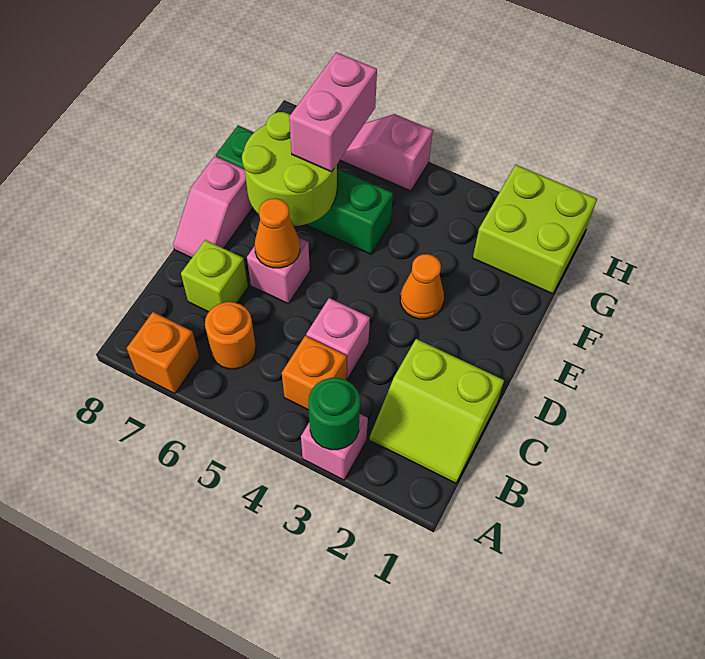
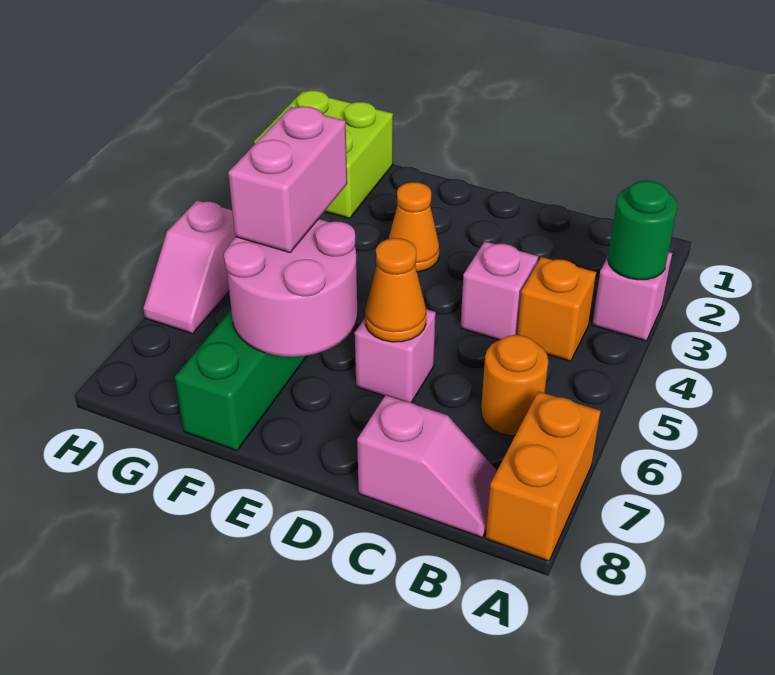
orange brick A7 level 1 -> orange brick A7:A8 level 1
lime slope B1:C2 level 1 top C -> none
lime brick C7 level 1 -> none
pink slope D8:E8 level 1 top E -> pink slope B8:C8 level 1 top C
lime round brick E6:F7 level 2 -> pink round brick E6:F7 level 2
pink brick F6:G6 level 3 -> pink brick F5:F6 level 3

